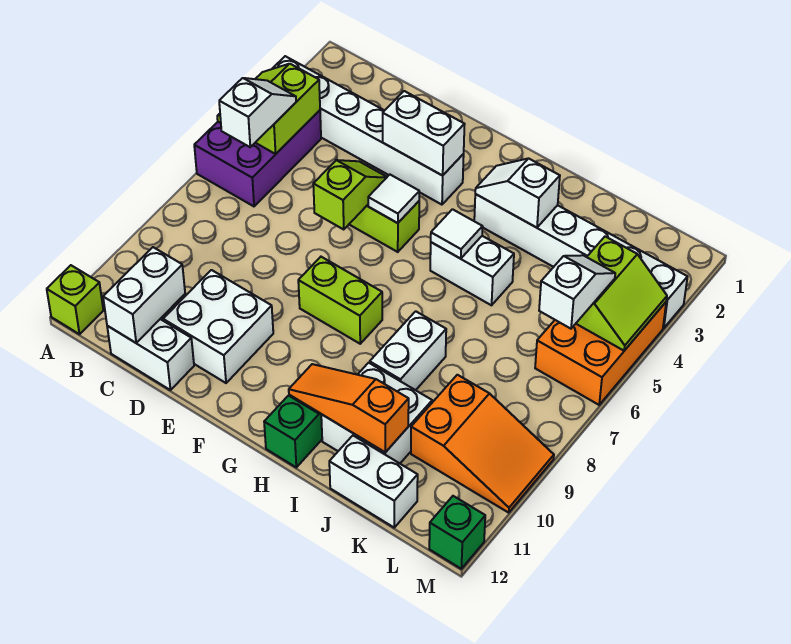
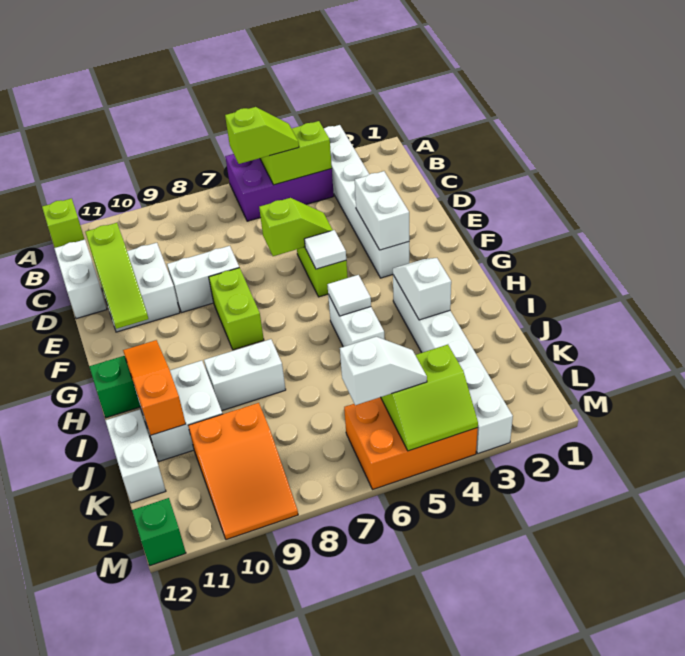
white slope B5:B6 level 3 top 6 -> lime slope B5:B6 level 3 top 6
white brick C11:C12 level 2 -> white brick E8:E9 level 1
none -> lime slope D11:F11 level 2 top D

